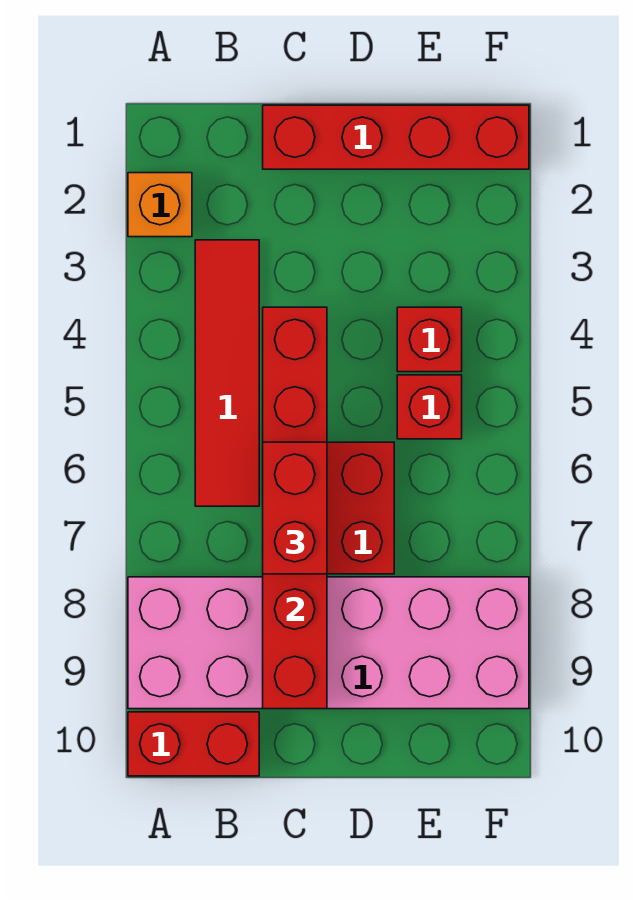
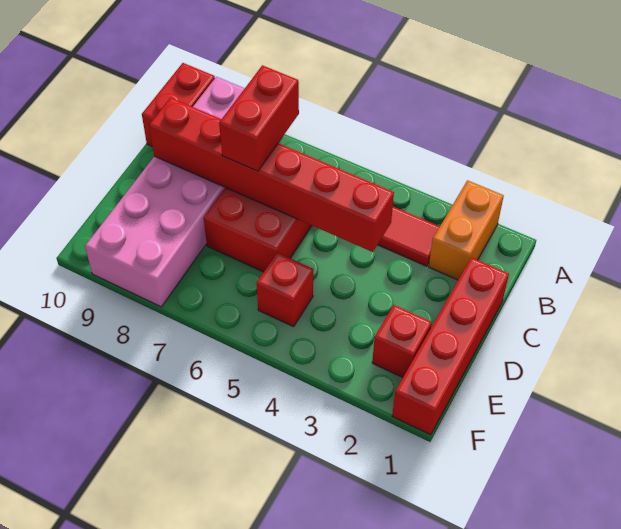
orange brick A2 level 1 -> orange brick A2:B2 level 1
red brick C6:C7 level 3 -> red brick B7:C7 level 3
red brick E4 level 1 -> red brick E2 level 1

